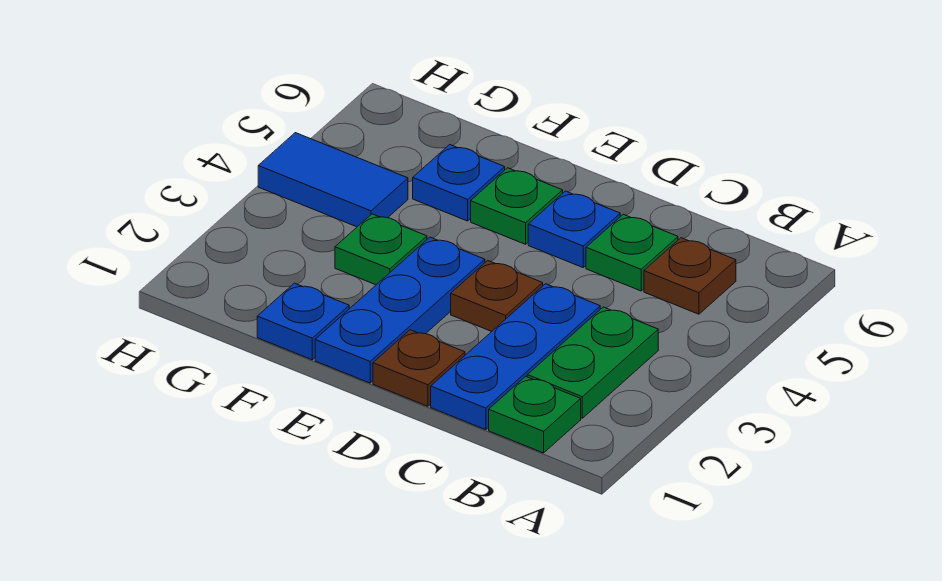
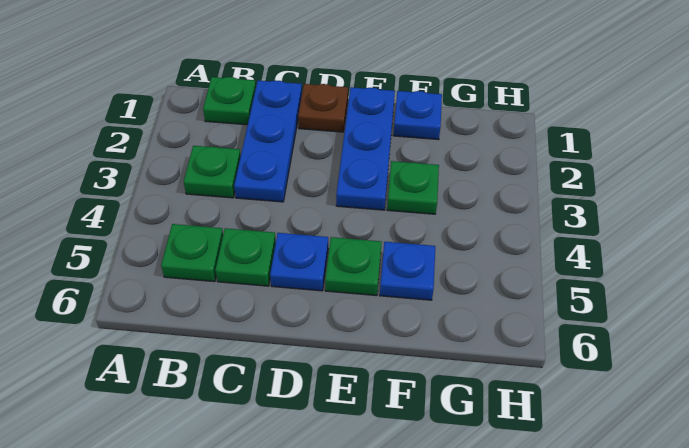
green plate B2:B3 level 1 -> green plate B3 level 1
brown plate B5 level 1 -> green plate B5 level 1
brown plate D3 level 1 -> none
blue tile G4:H4 level 1 -> none

